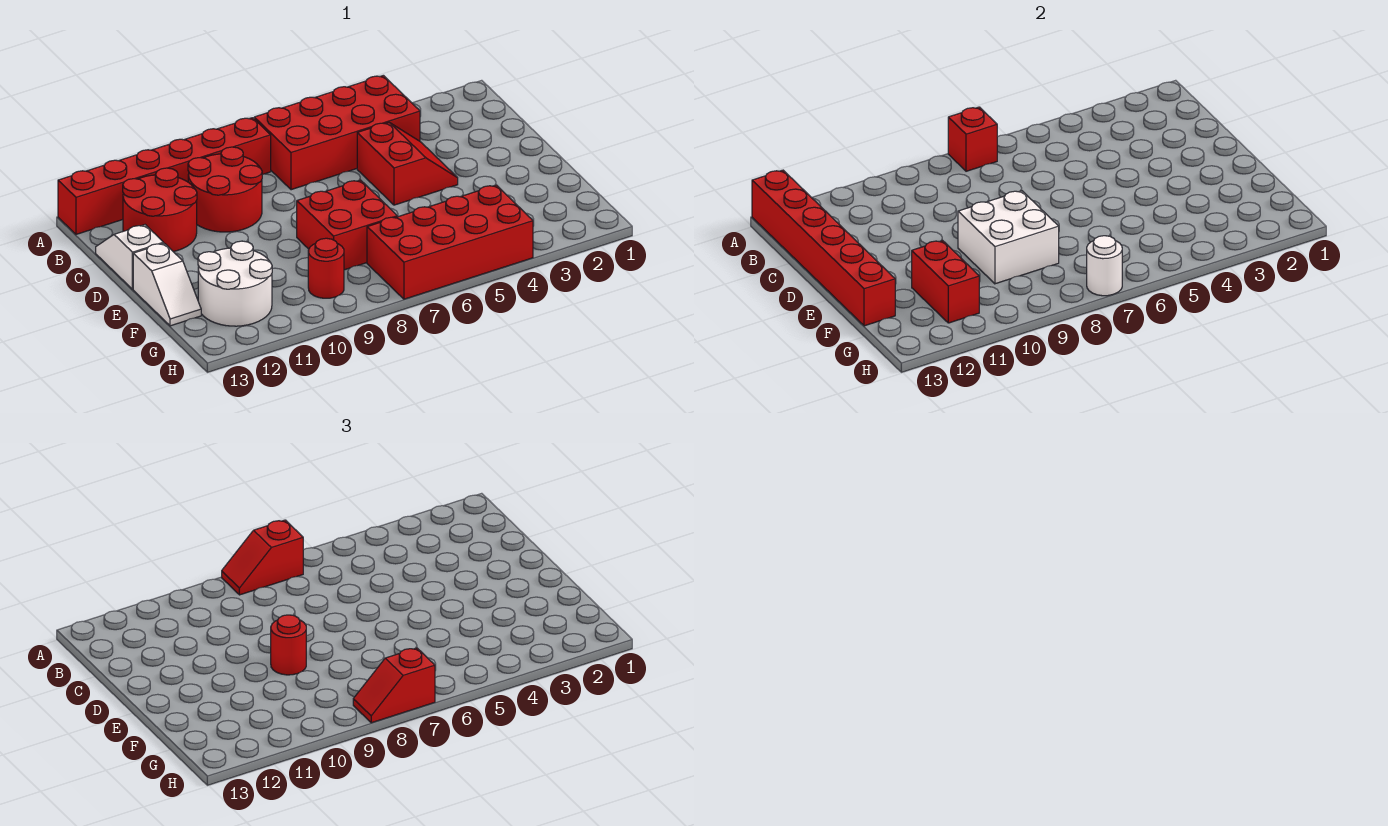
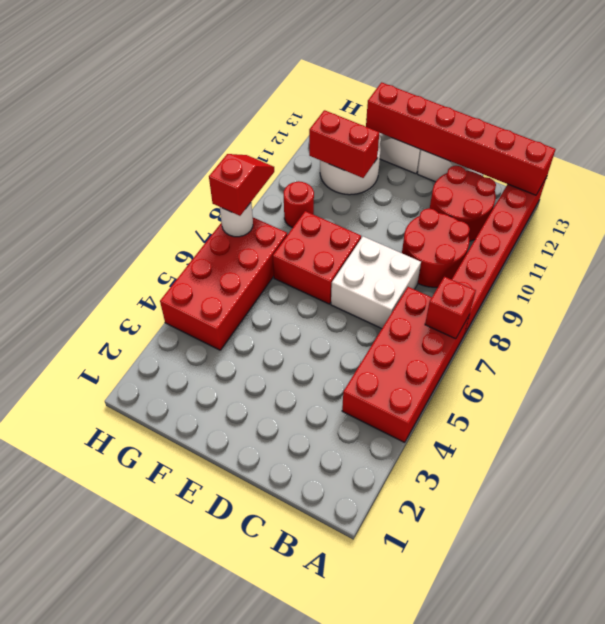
red slope A7:A8 level 3 top 7 -> none
red slope C4:D5 level 1 top 5 -> none
white brick E8:F9 level 2 -> white brick C7:D8 level 1
red round brick E9 level 3 -> none

